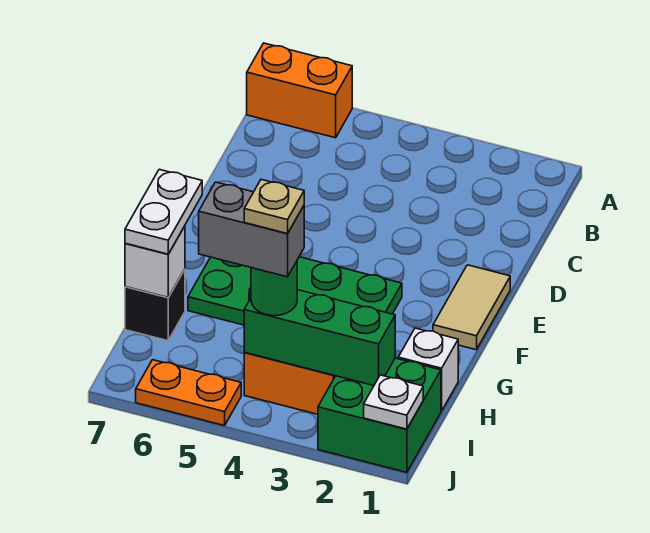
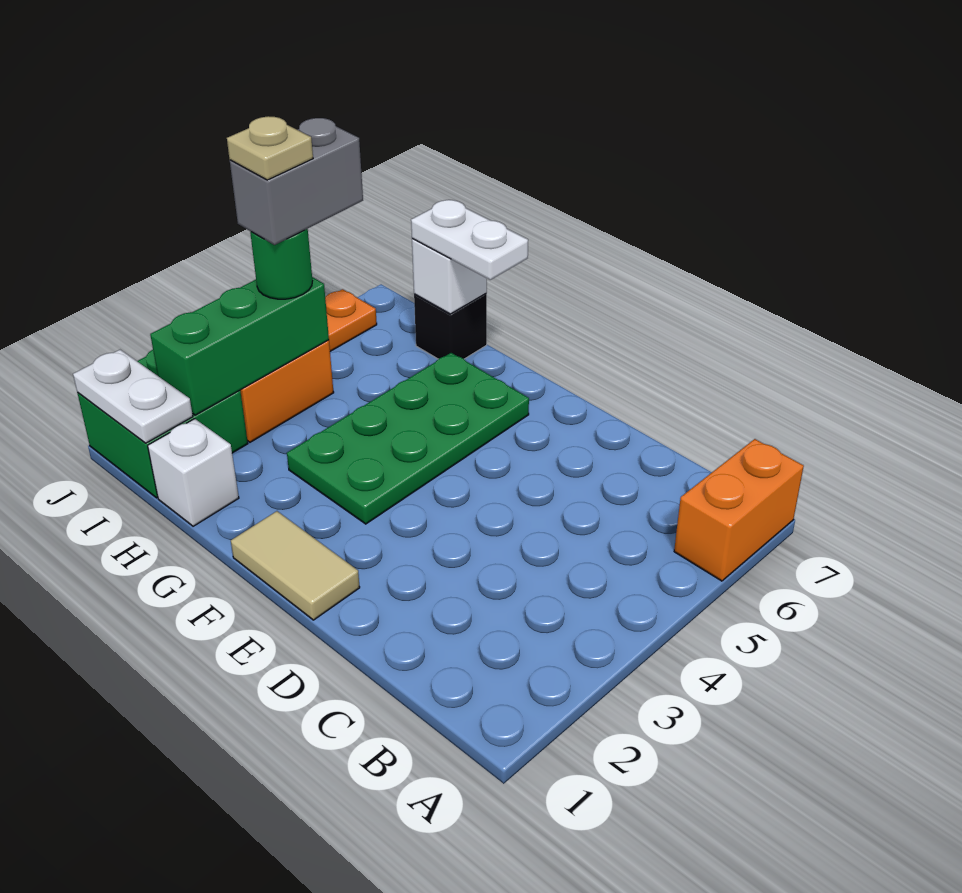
white plate J1 level 2 -> white plate I1:J1 level 2

